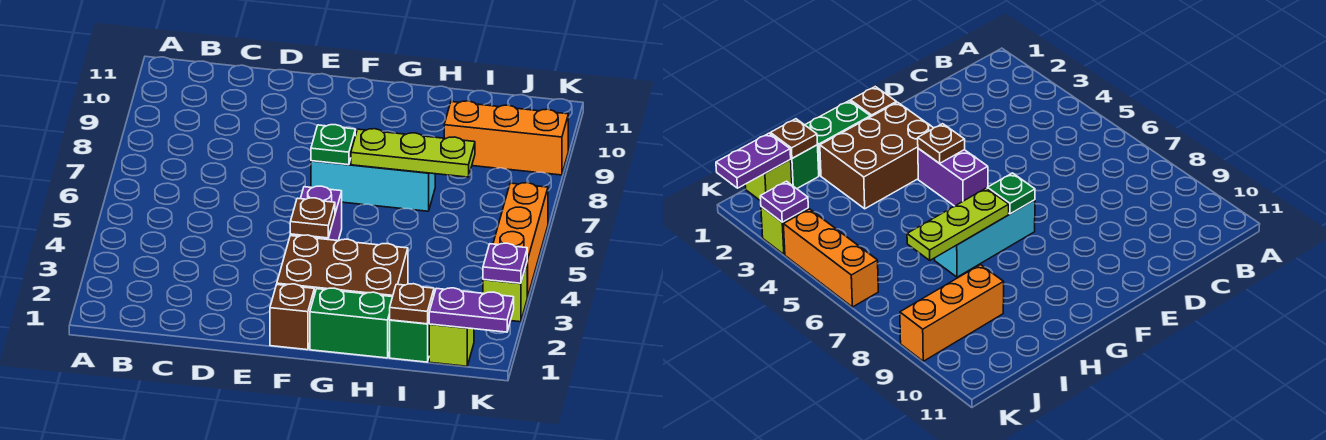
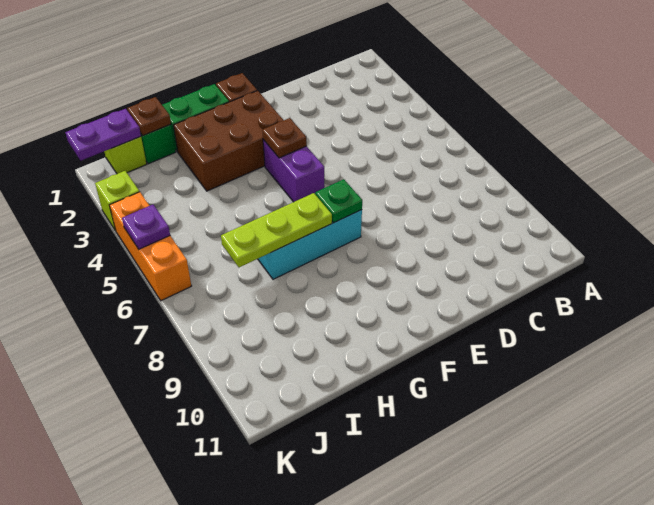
orange brick I9:K9 level 1 -> none
purple plate K3 level 2 -> purple plate K5 level 2

